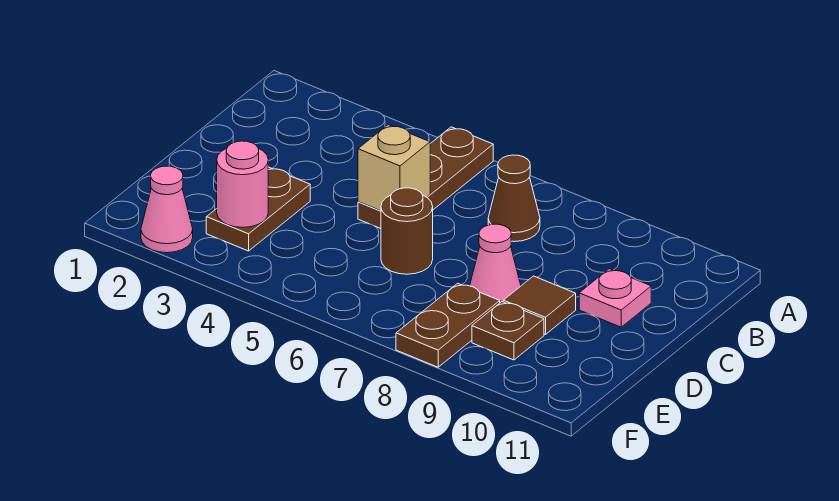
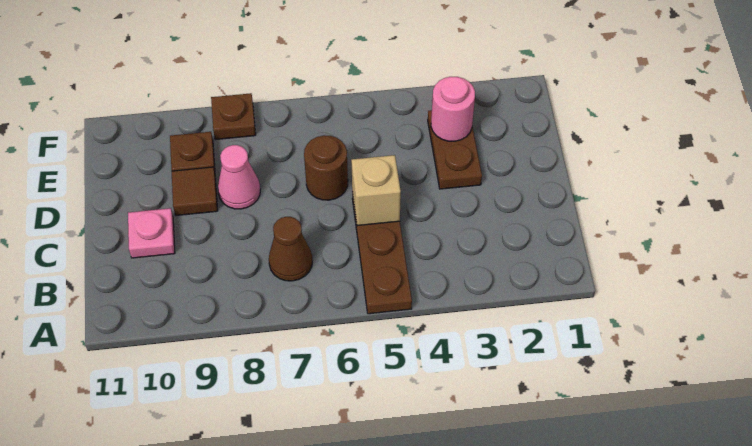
brown plate E8:F8 level 1 -> brown plate F8 level 1
pink cone F2 level 1 -> none

